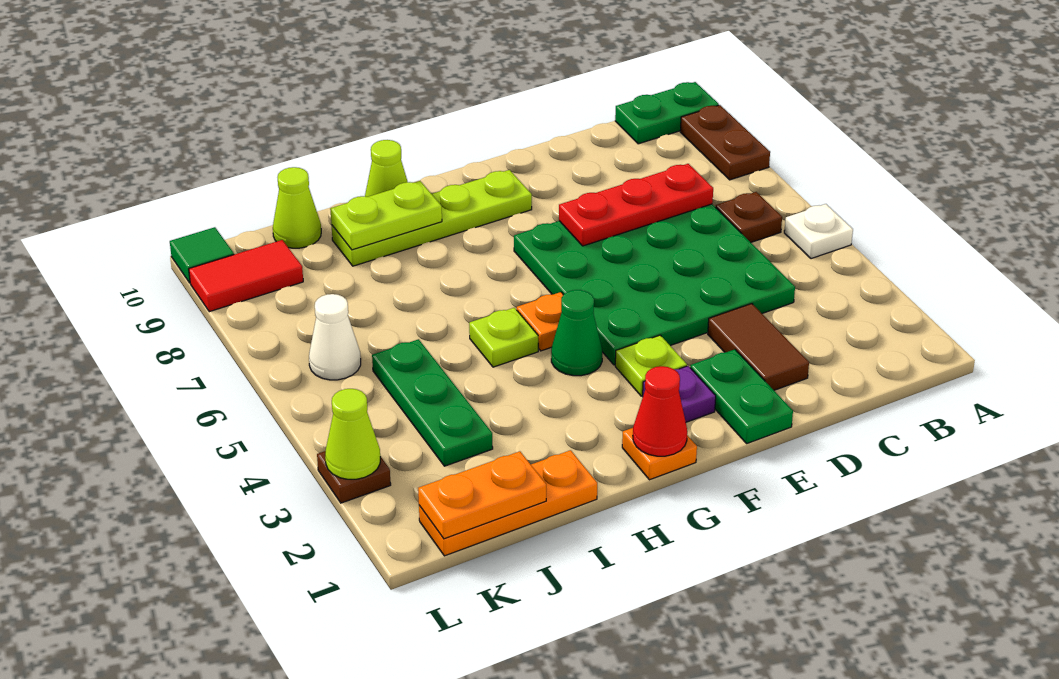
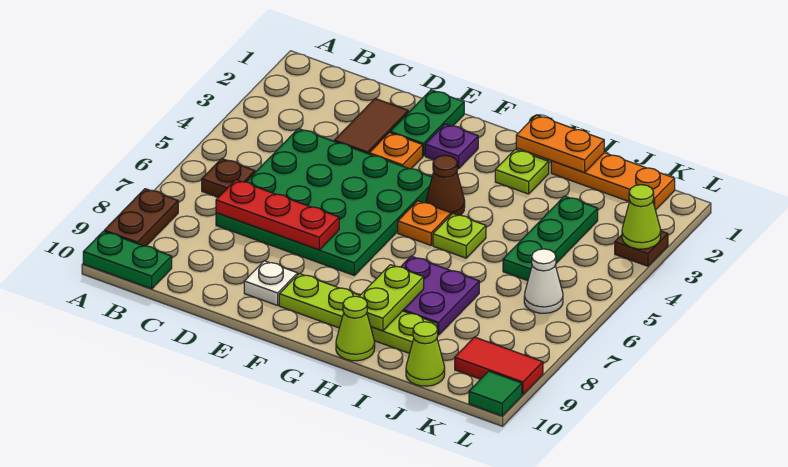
white plate A5 level 1 -> white plate E9 level 1
lime plate F3 level 1 -> lime plate H2 level 1
orange plate G1 level 1 -> orange plate E3 level 1
red cone G1 level 2 -> none
green cone G4 level 1 -> brown cone G4 level 1
none -> purple plate H7:I8 level 1
lime plate H9:I9 level 2 -> lime plate H8:H9 level 2
orange plate J1:K1 level 2 -> orange plate H1:I1 level 2

